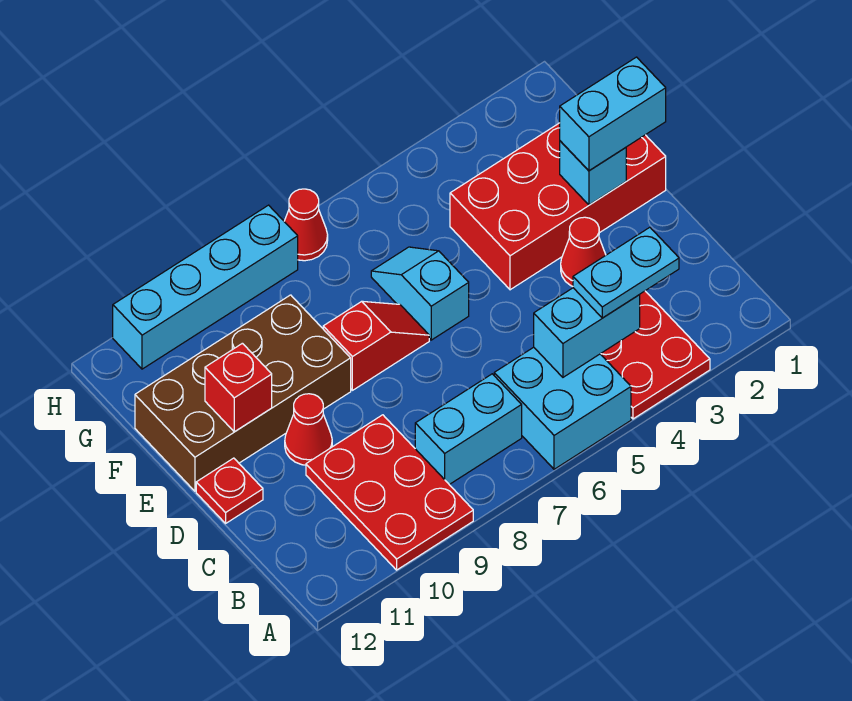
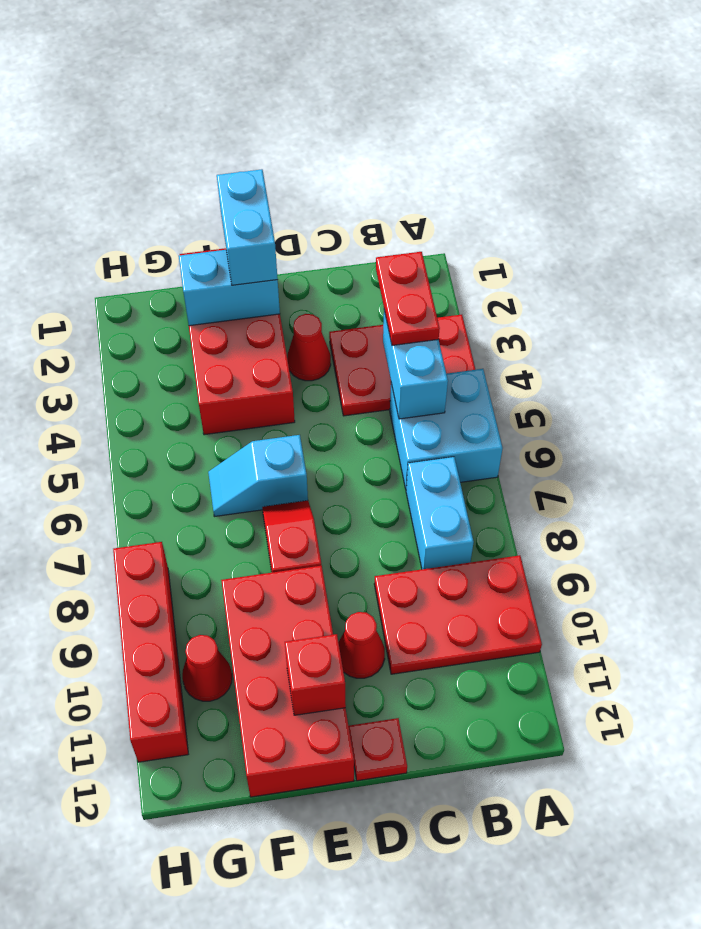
cyan plate B3:B4 level 3 -> red plate B3:B4 level 3
cyan brick E2 level 2 -> cyan brick E2:F2 level 2
brown brick E9:F12 level 1 -> red brick E9:F12 level 1
red cone H7 level 1 -> red cone G10 level 1
cyan brick H8:H11 level 1 -> red brick H8:H11 level 1

